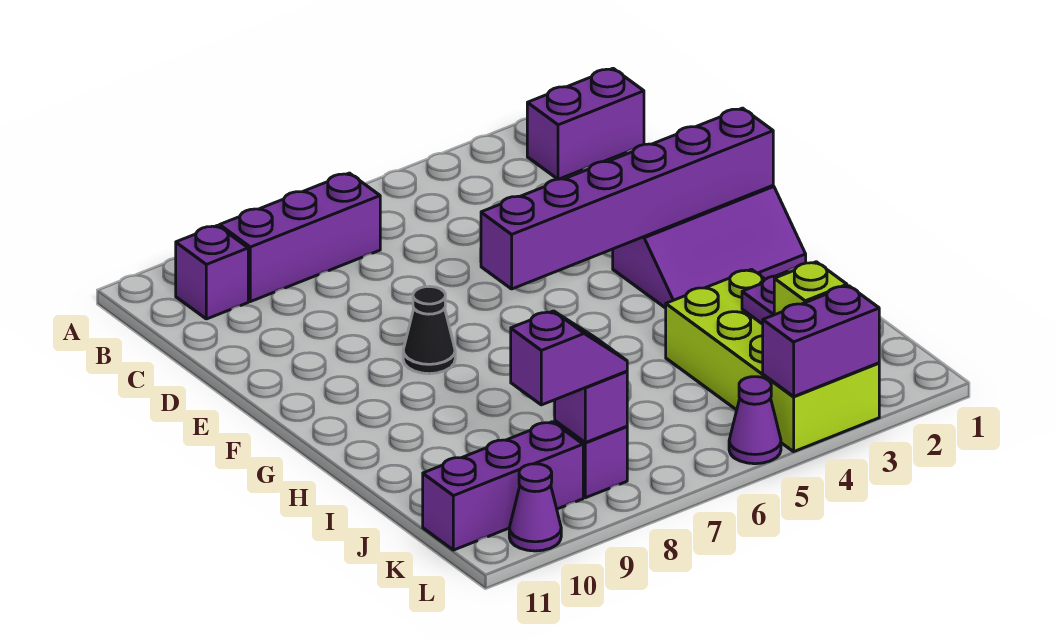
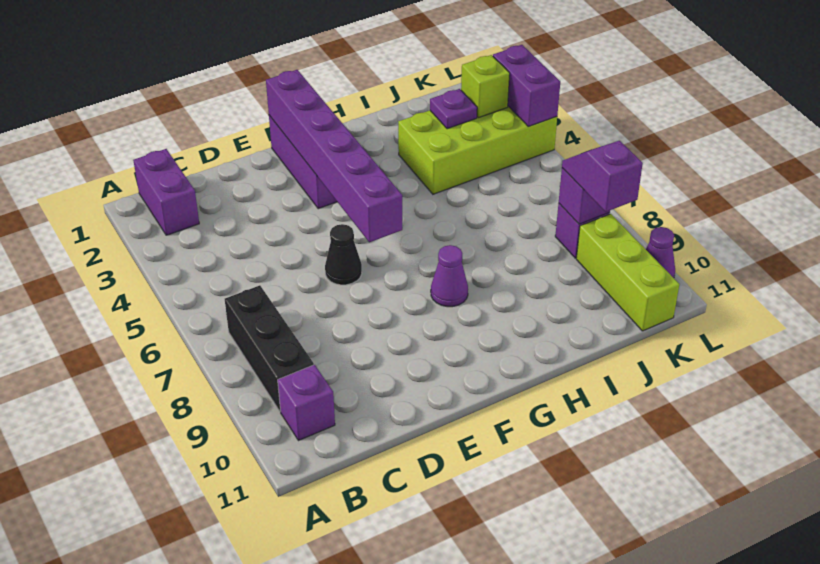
purple brick B7:B9 level 1 -> black brick B7:B9 level 1
black cone F8 level 1 -> black cone E6 level 1
purple brick K9:K11 level 1 -> lime brick K9:K11 level 1
purple cone L5 level 1 -> purple cone G8 level 1

